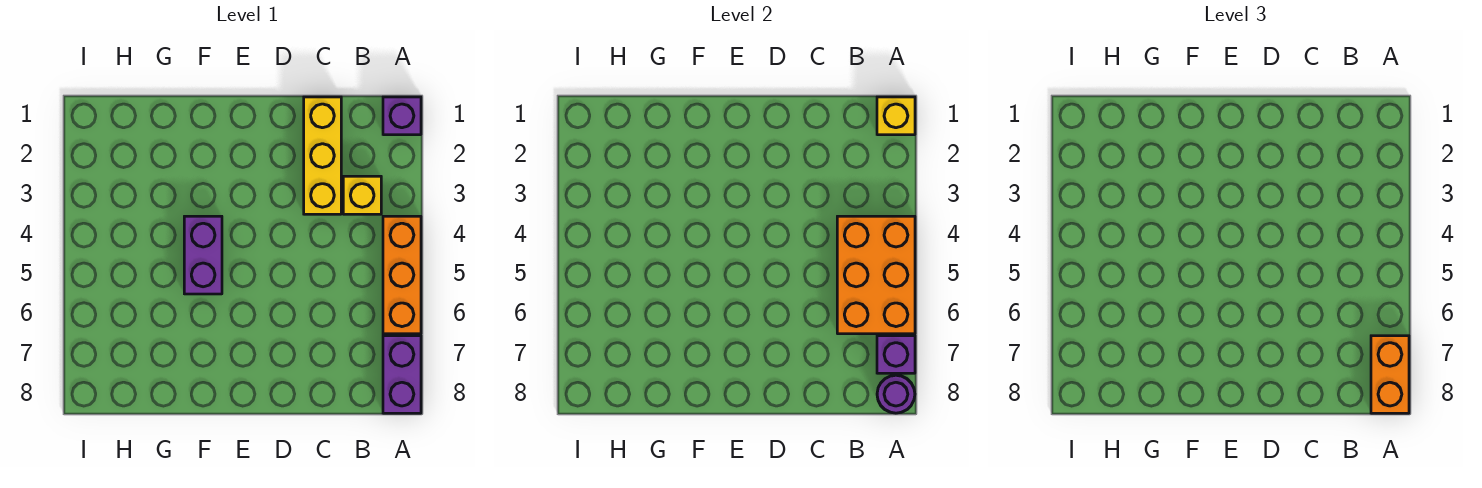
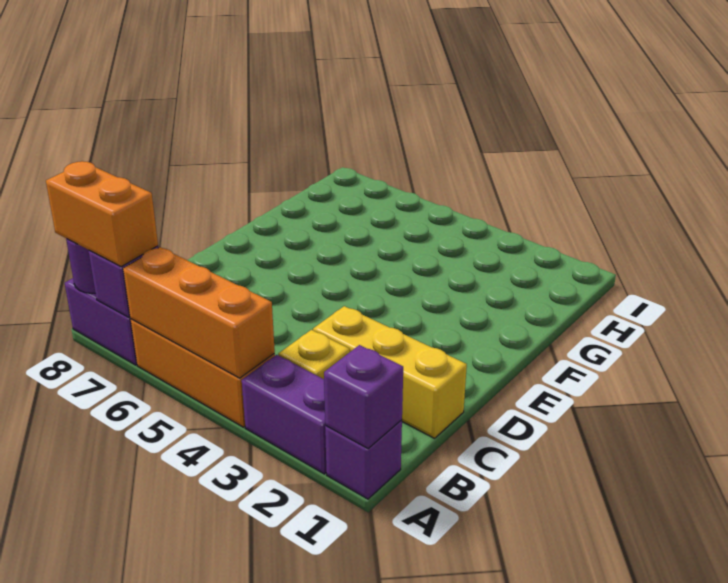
yellow brick A1 level 2 -> purple brick A1 level 2
orange brick A4:B6 level 2 -> orange brick A4:A6 level 2
purple brick F4:F5 level 1 -> purple brick A2:A3 level 1

